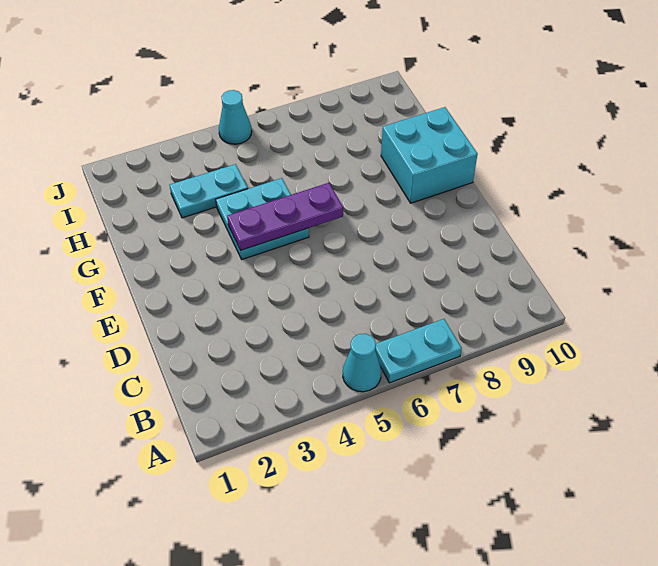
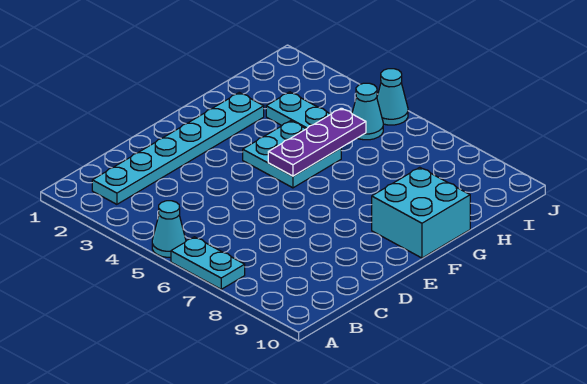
none -> cyan plate B2:G2 level 1
purple plate F4:F6 level 2 -> purple plate F5:H5 level 2
none -> cyan cone I5 level 1

